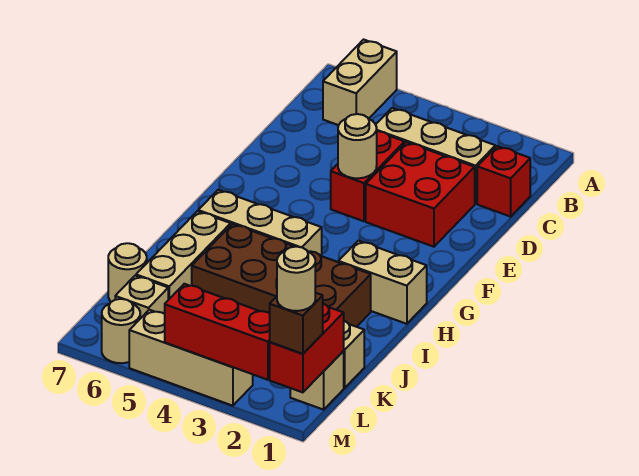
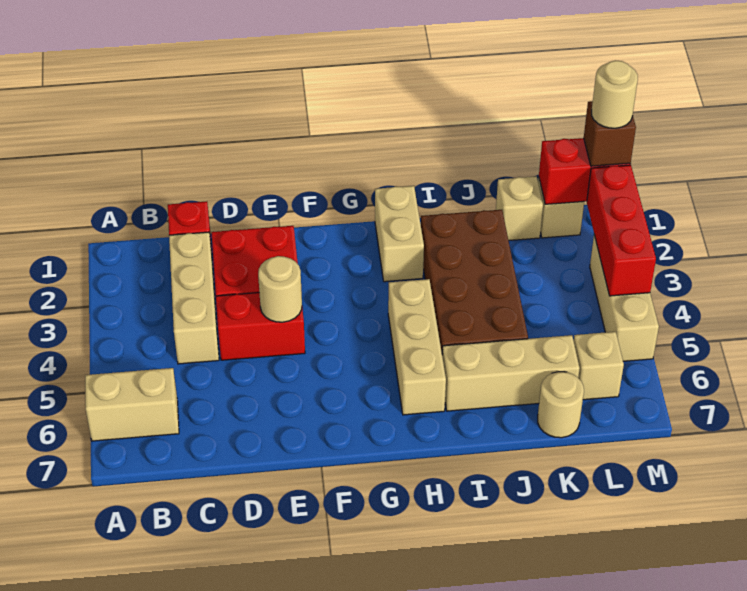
tan round brick M6 level 1 -> none

